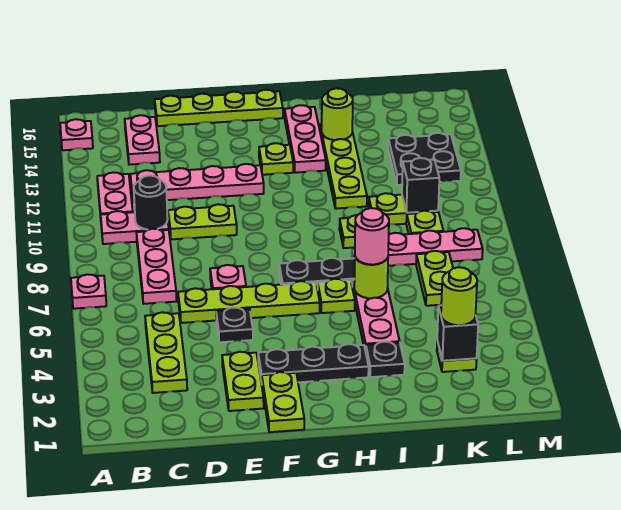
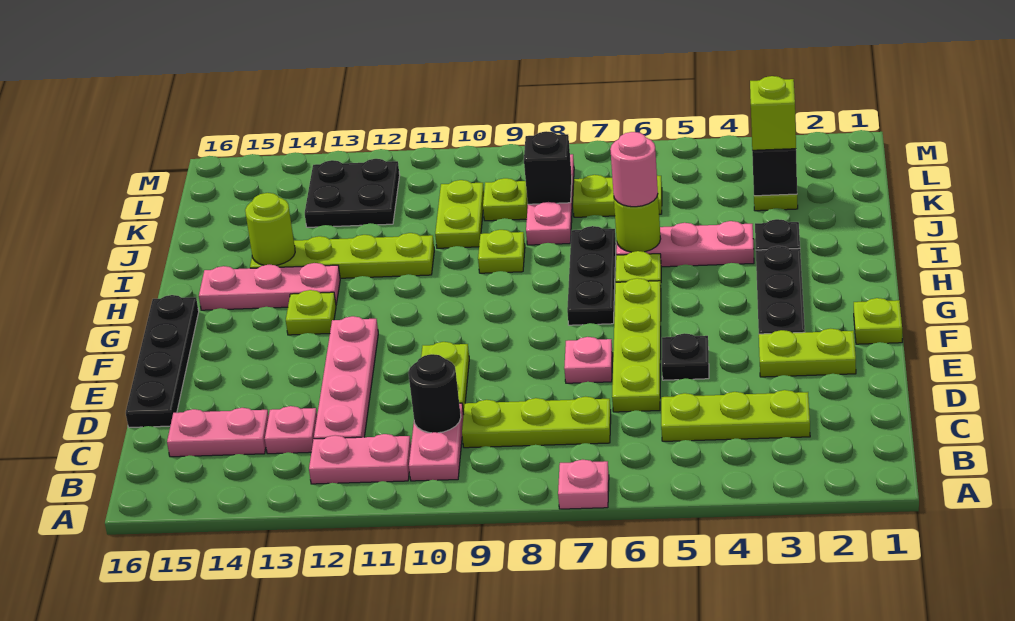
pink plate A15 level 1 -> pink plate C13 level 1
pink plate C7:C9 level 1 -> lime plate C7:C9 level 1
lime plate D16:G16 level 1 -> black plate D16:G16 level 1
lime plate F1:F2 level 1 -> lime plate F1 level 1
lime round brick K3 level 3 -> lime brick K3 level 3
black brick K10 level 2 -> black brick K8 level 2

